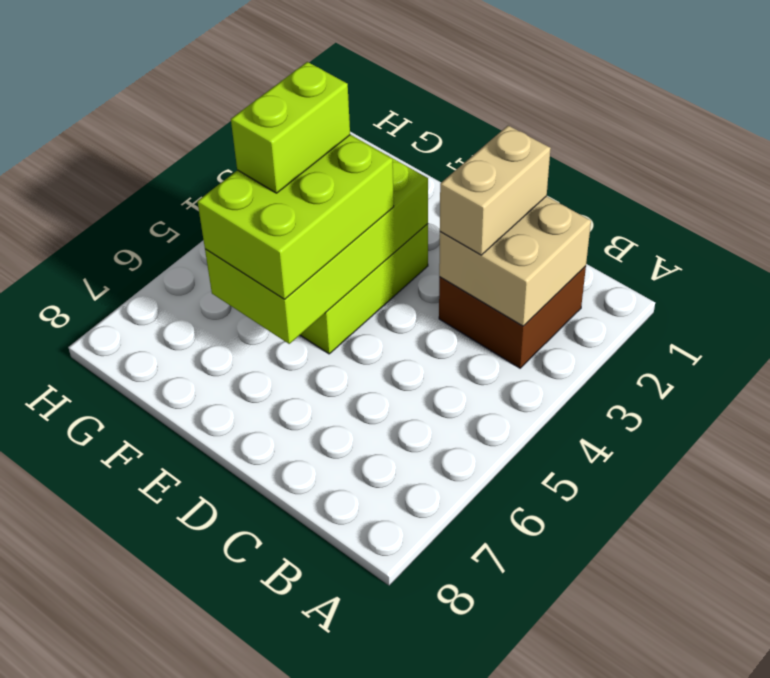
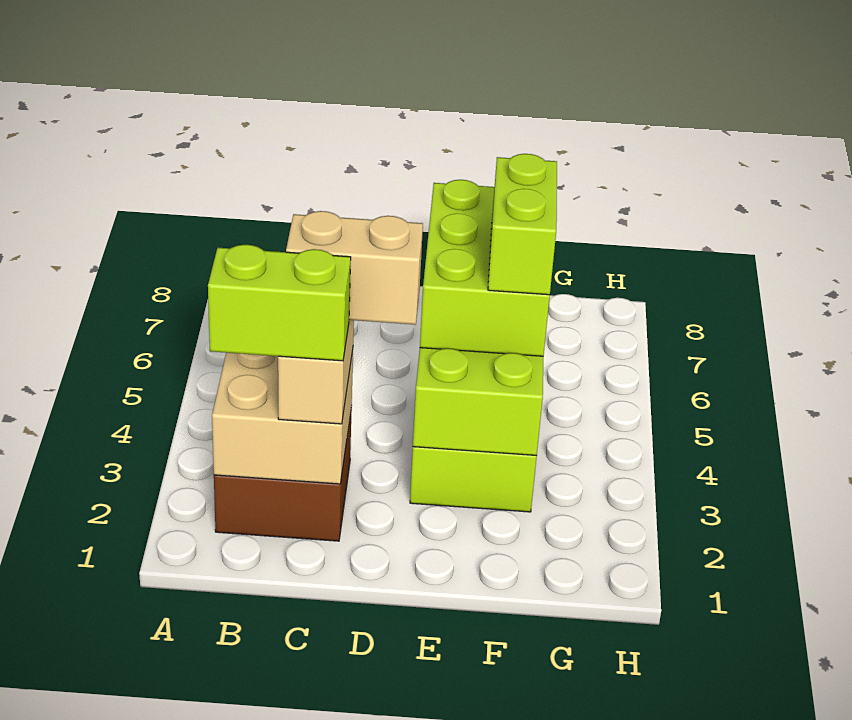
none -> lime brick B2:C2 level 4
none -> tan brick C3:D3 level 4

